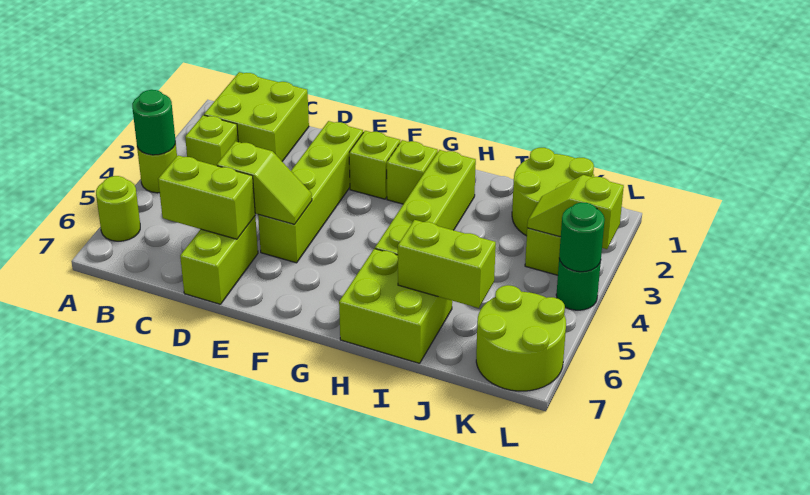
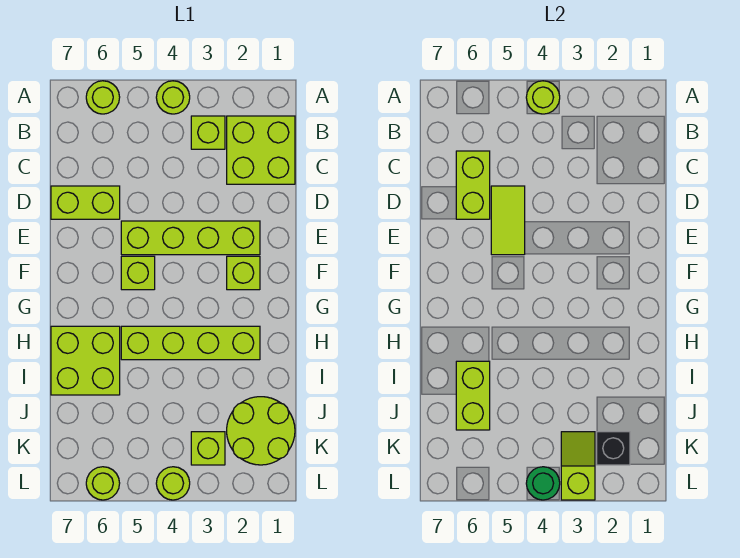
green round brick A4 level 2 -> lime round brick A4 level 2
lime slope D5:E5 level 2 top D -> lime tile D5:E5 level 2
lime brick G2 level 1 -> lime brick F5 level 1
none -> black brick K2 level 2
lime round brick K6:L7 level 1 -> lime round brick L6 level 1
green round brick L4 level 1 -> lime round brick L4 level 1

